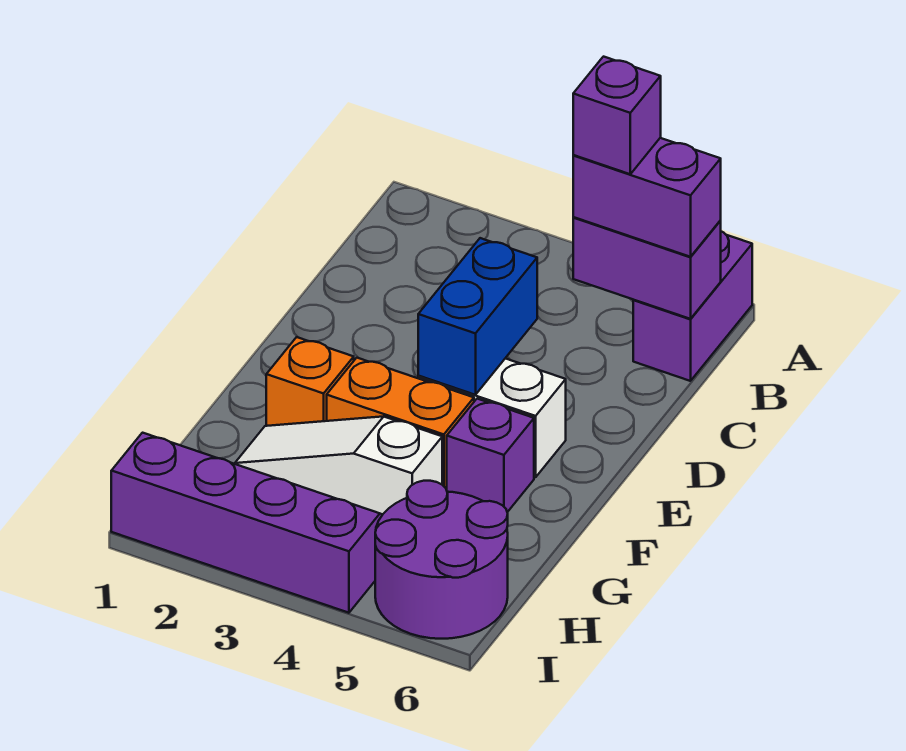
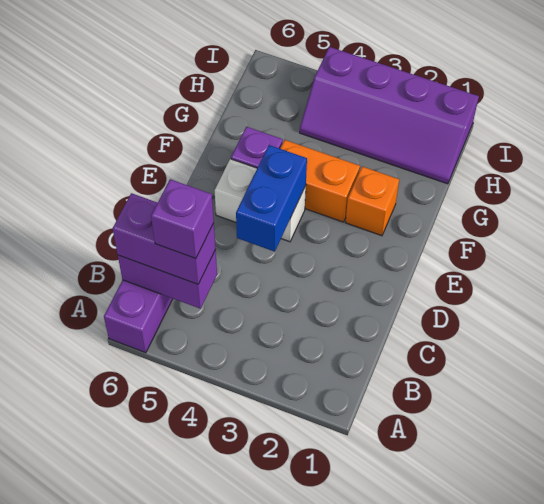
white slope G2:G4 level 1 top 4 -> none
purple round brick H5:I6 level 1 -> none

